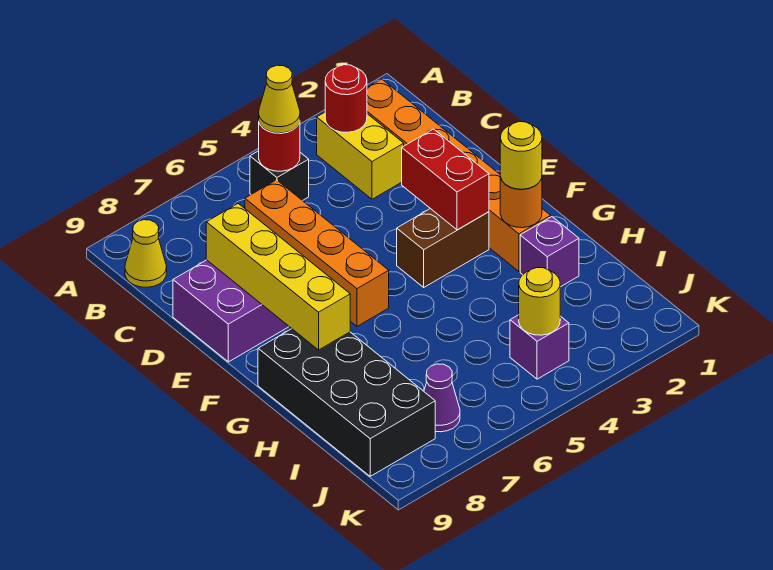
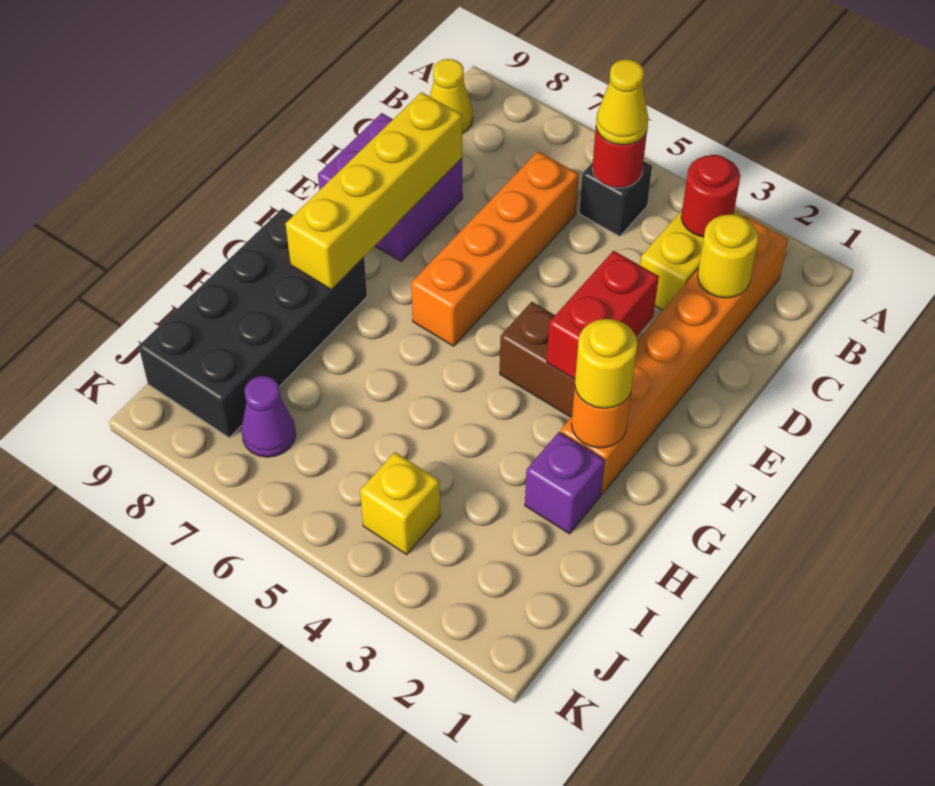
purple brick J4 level 1 -> yellow brick J4 level 1
yellow round brick J4 level 2 -> yellow round brick C2 level 2

